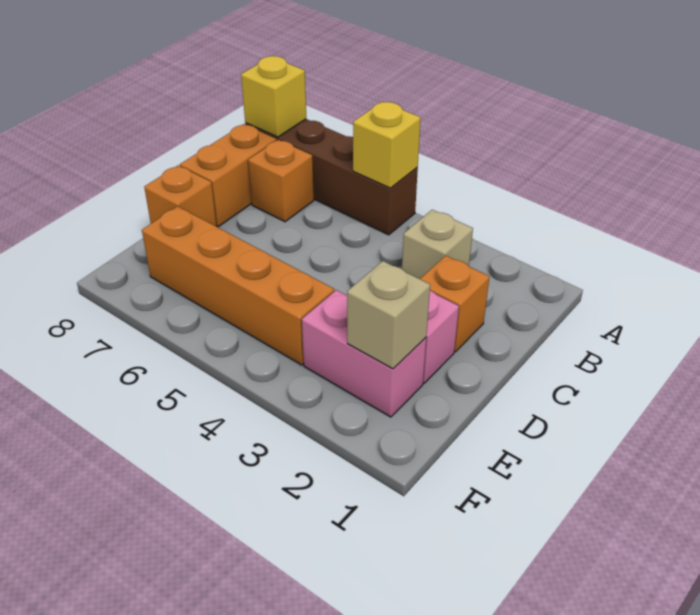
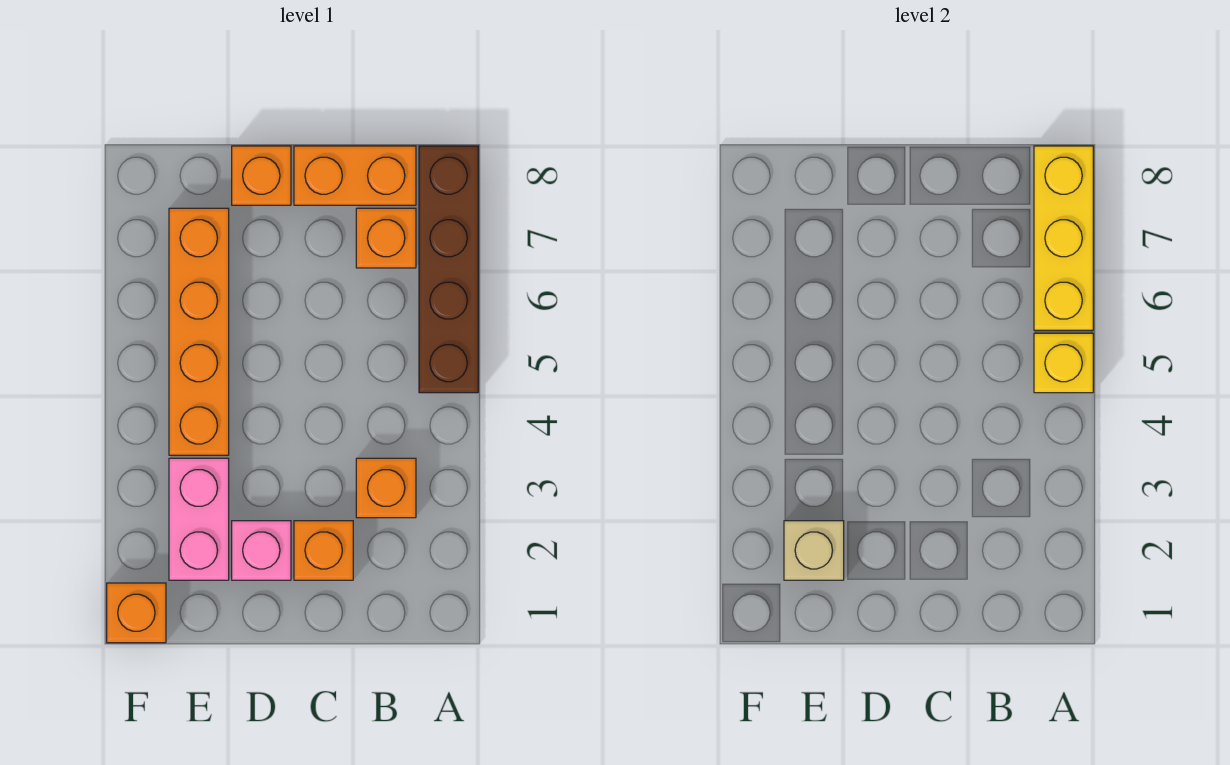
yellow brick A8 level 2 -> yellow brick A6:A8 level 2
tan brick B3 level 1 -> orange brick B3 level 1
none -> orange brick F1 level 1

